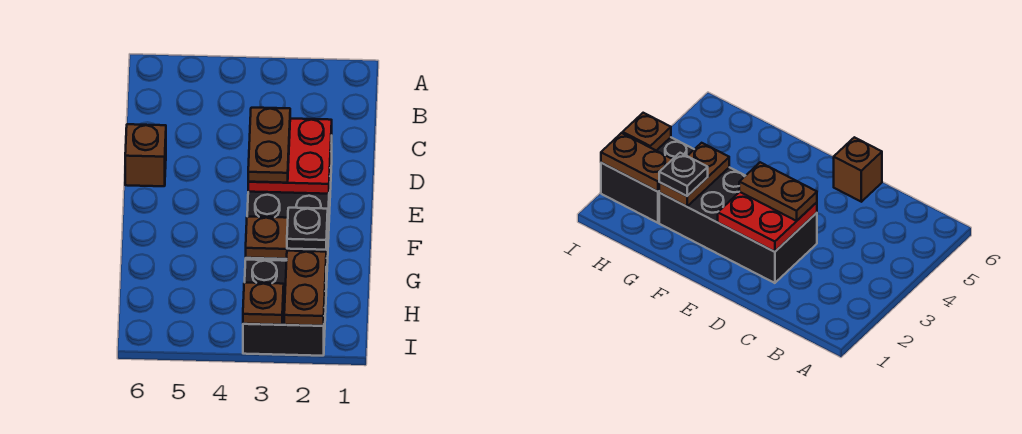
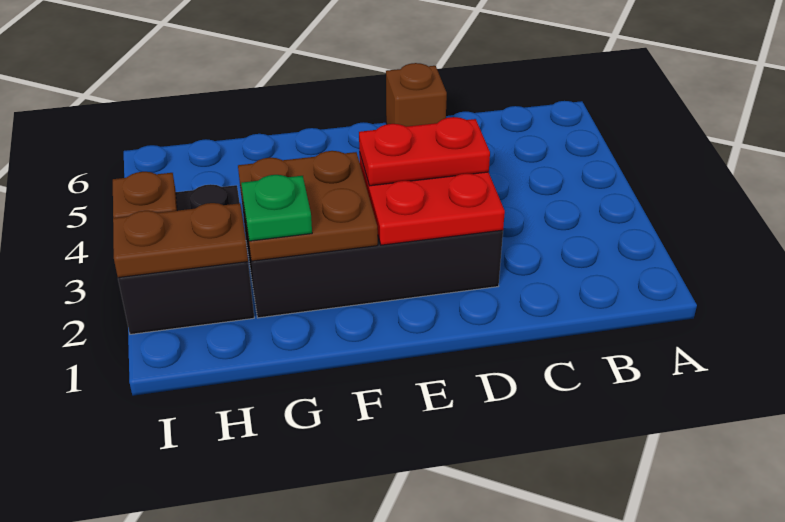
brown plate D3:E3 level 3 -> red plate D3:E3 level 3
brown plate G2:G3 level 2 -> brown plate F2:G3 level 2
black plate G2 level 3 -> green plate G2 level 3

